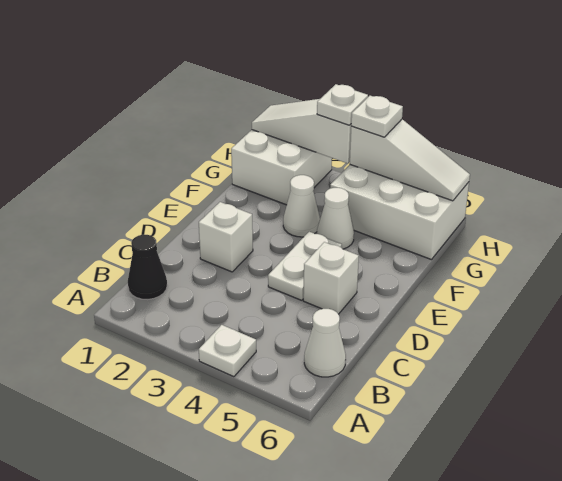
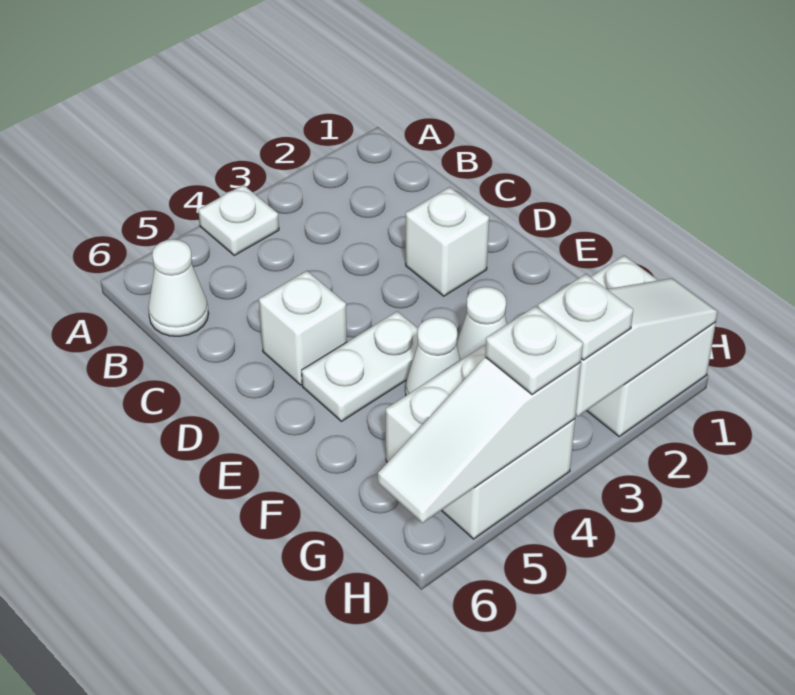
black cone B1 level 1 -> none
white plate D4:E4 level 1 -> white plate E4:E5 level 1
white brick G4:H6 level 1 -> white brick G4:H5 level 1

